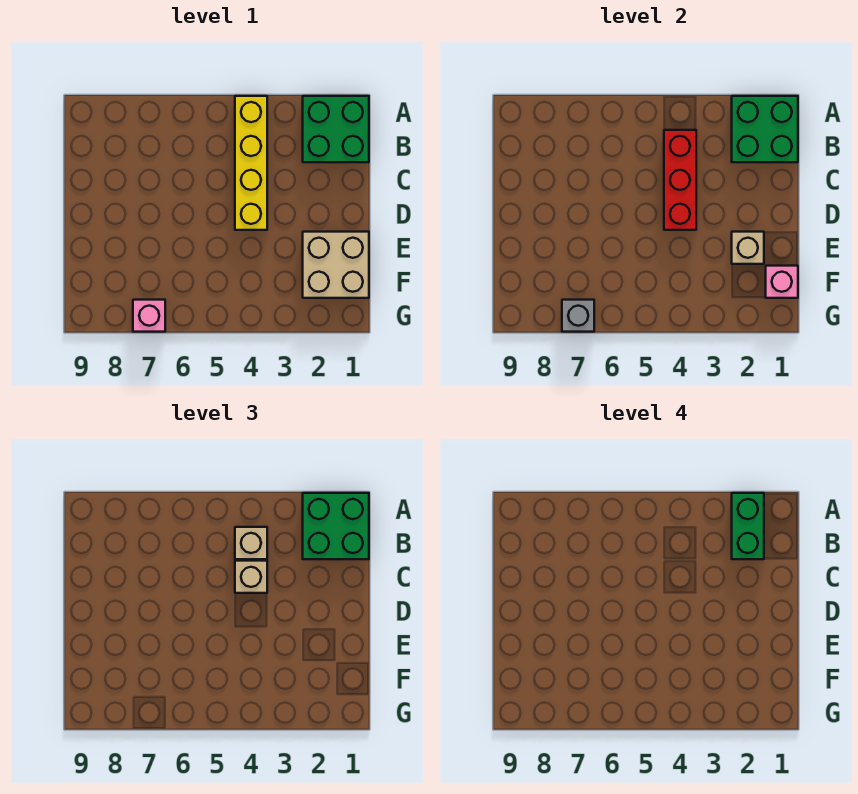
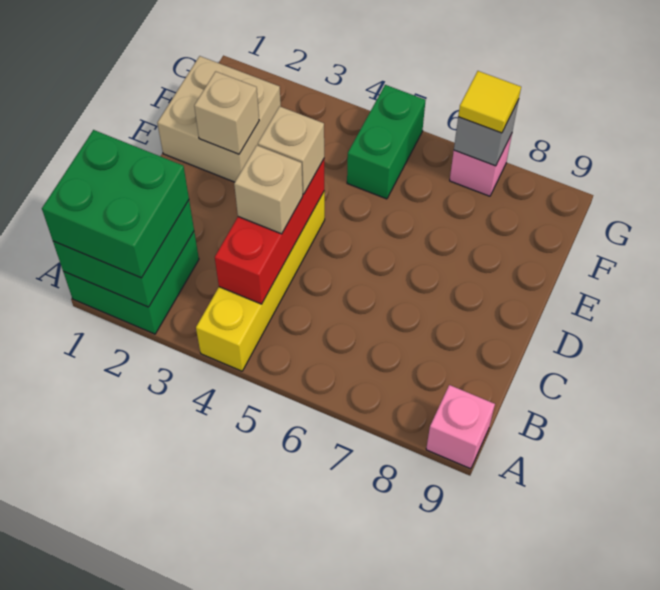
green brick A2:B2 level 4 -> green brick F5:G5 level 1
tan brick B4 level 3 -> tan brick D4 level 3
pink brick F1 level 2 -> pink brick A9 level 1
none -> yellow tile G7 level 3

